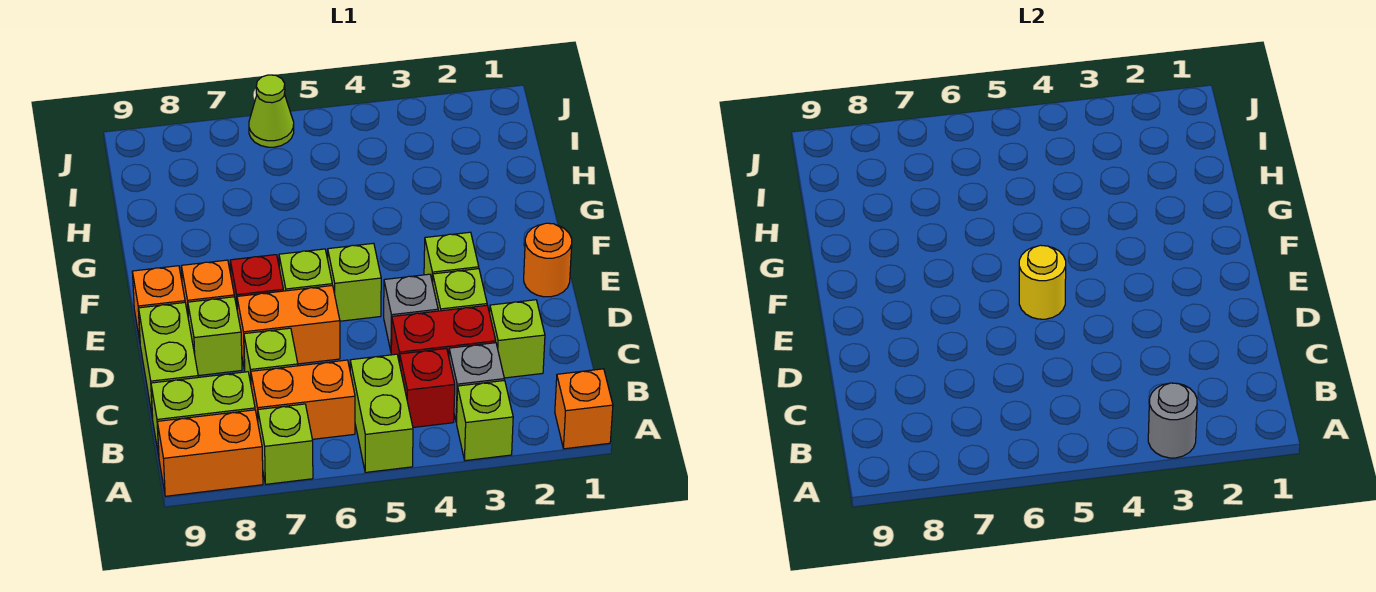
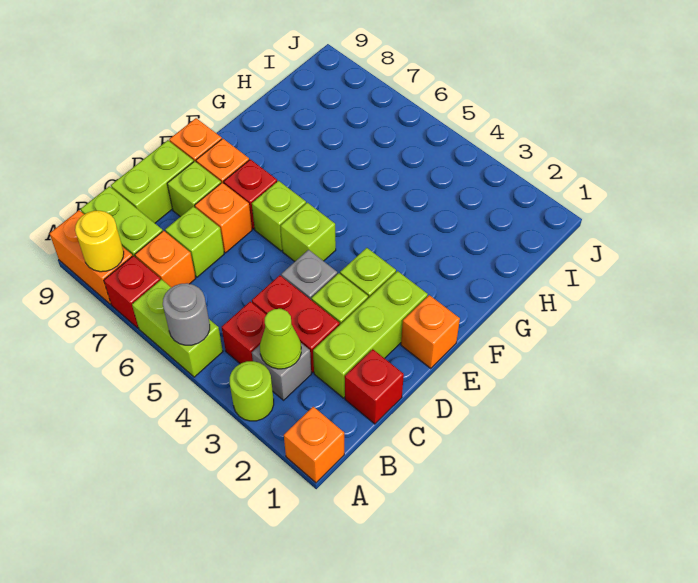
lime brick A3 level 1 -> lime round brick A3 level 1
grey round brick A3 level 2 -> grey round brick A5 level 2
lime brick A5:B5 level 1 -> lime brick A5:A6 level 1
lime brick A7 level 1 -> red brick A7 level 1
orange brick B6:B7 level 1 -> orange brick B7 level 1
none -> red brick C1 level 1
lime brick C2 level 1 -> lime brick C2:E2 level 1
orange brick D6:D7 level 1 -> orange brick D7 level 1
orange round brick E1 level 1 -> orange brick E1 level 1
yellow round brick E5 level 2 -> yellow round brick A8 level 2
lime cone J6 level 1 -> lime cone B3 level 2

